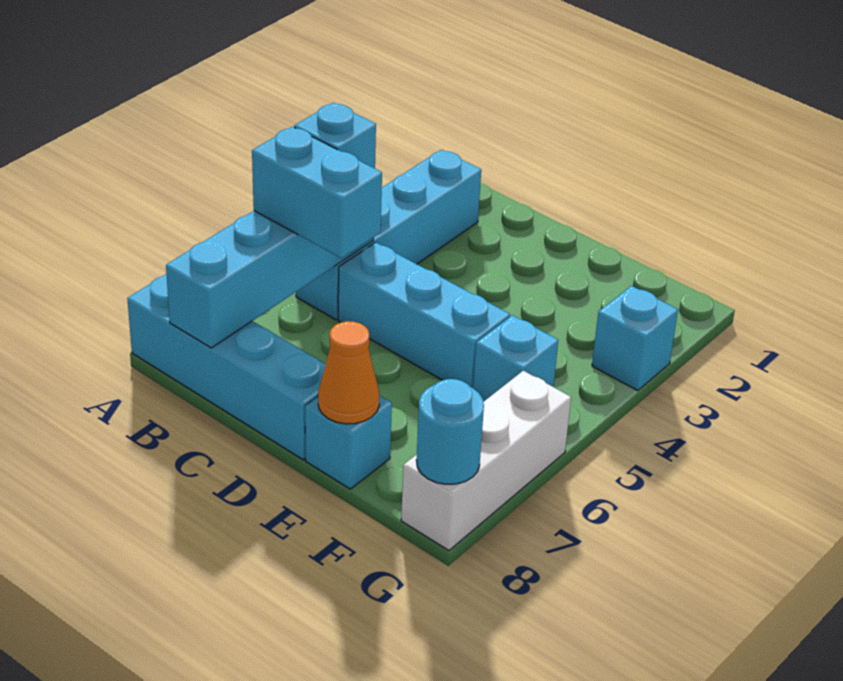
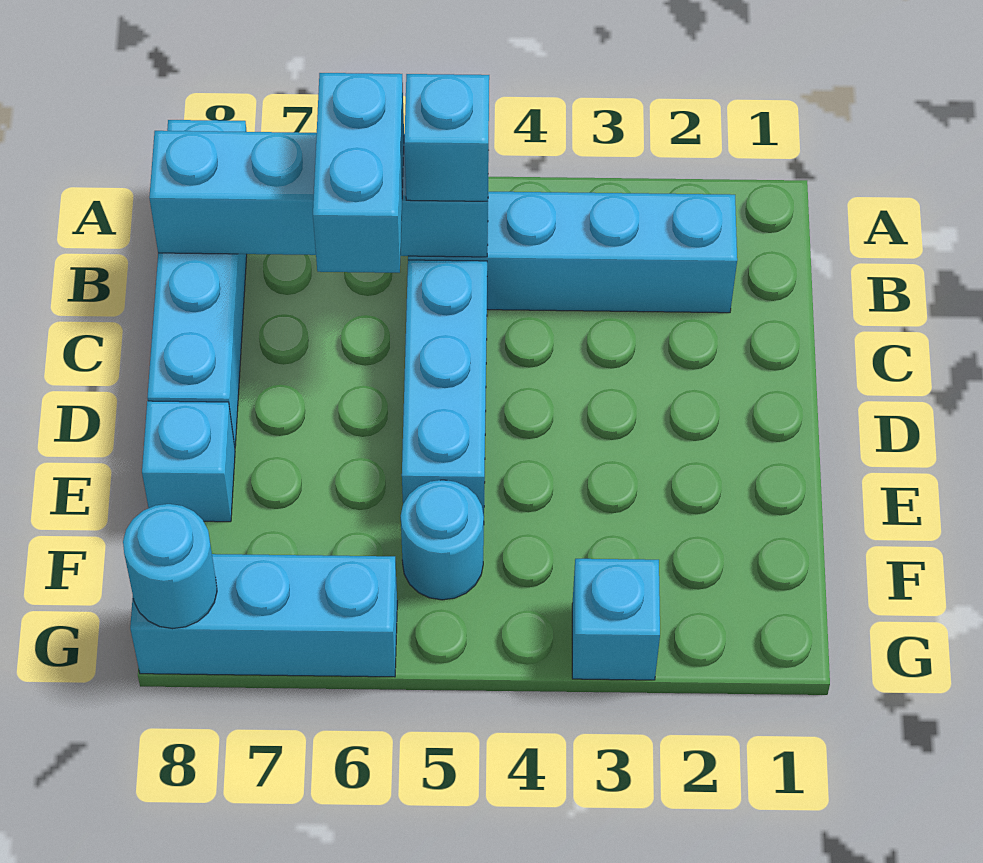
orange cone E8 level 2 -> none
cyan brick F5 level 1 -> cyan round brick F5 level 1
white brick G6:G8 level 1 -> cyan brick G6:G8 level 1

